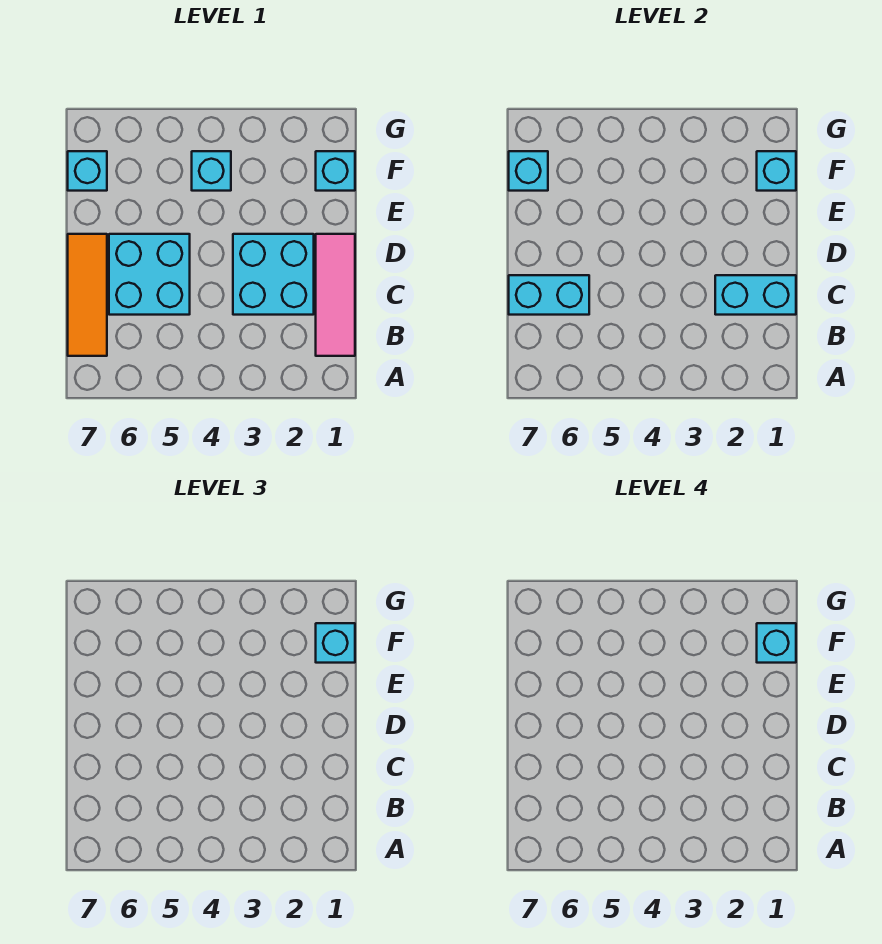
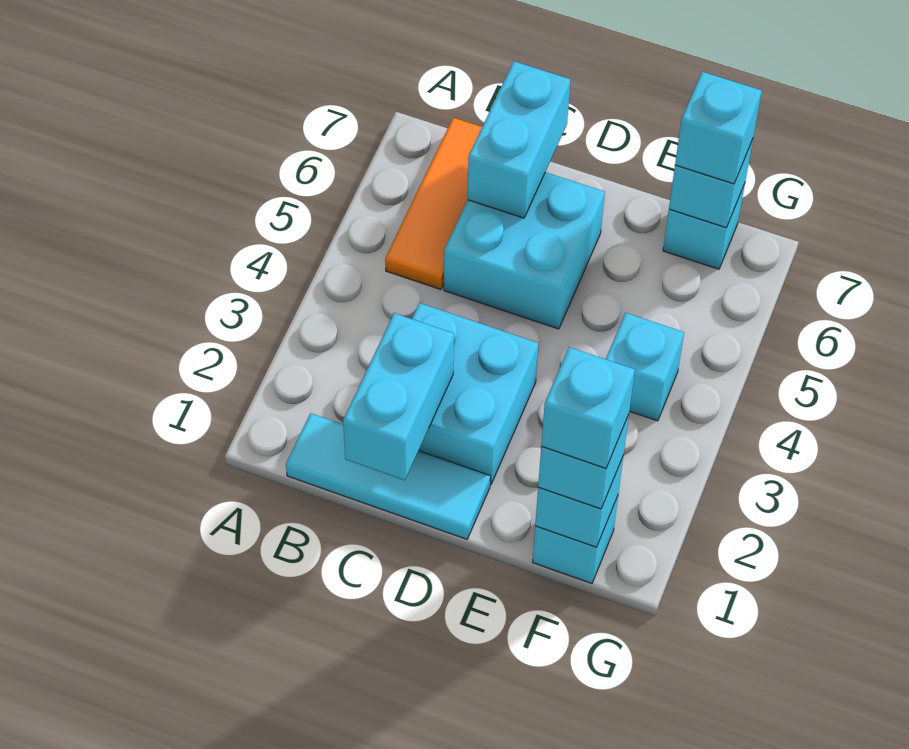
pink tile B1:D1 level 1 -> cyan tile B1:D1 level 1
orange tile B7:D7 level 1 -> orange tile B5:B7 level 1
none -> cyan brick F7 level 3

